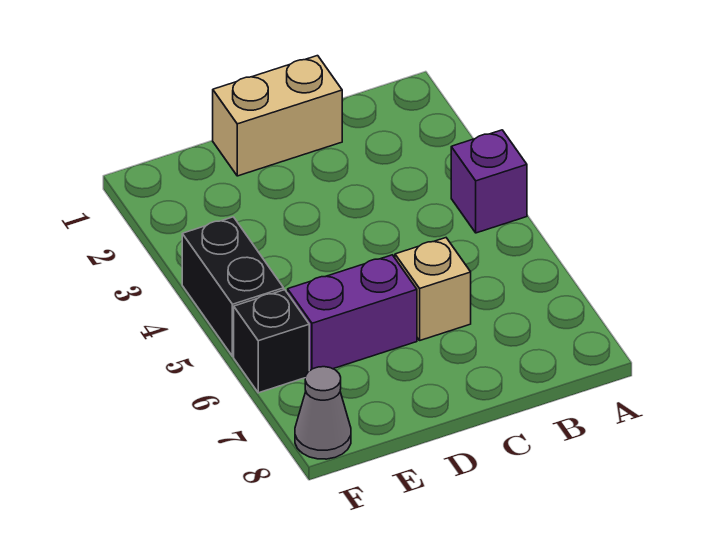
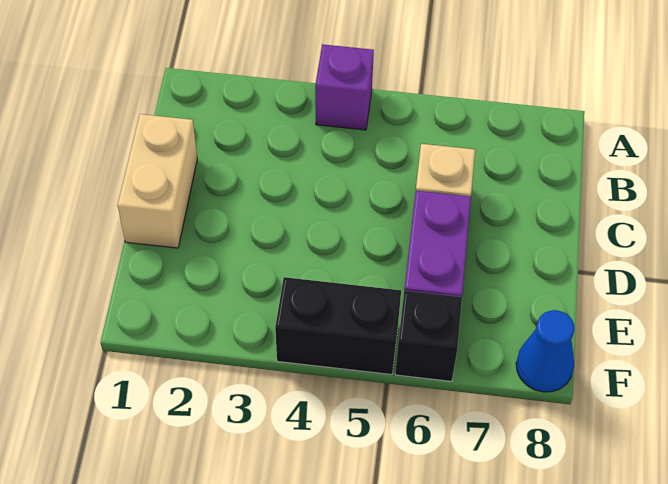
grey cone F8 level 1 -> blue cone F8 level 1

